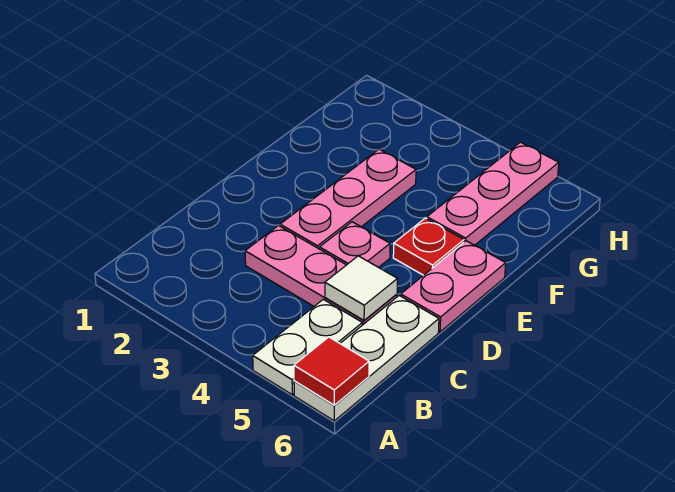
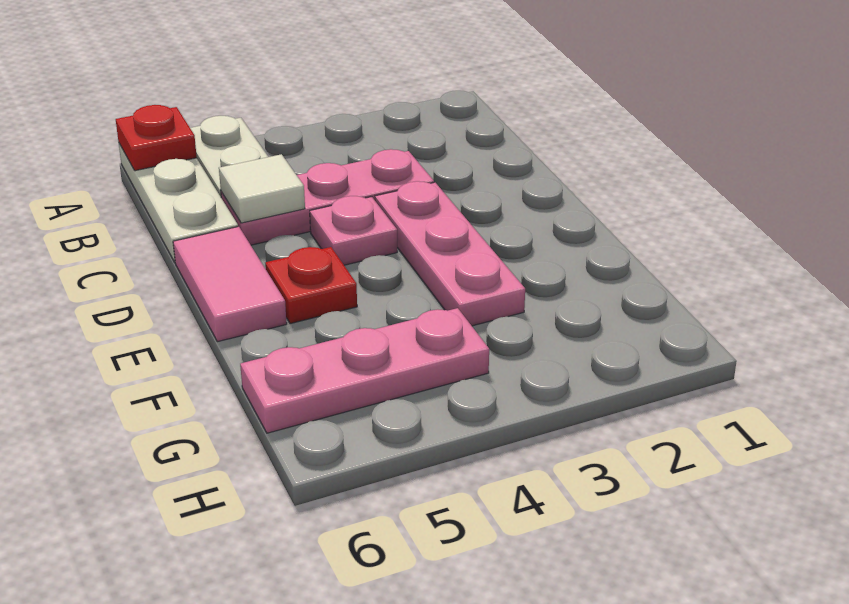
red tile A6 level 2 -> red plate A6 level 2
pink plate D6:E6 level 1 -> pink tile D6:E6 level 1
pink plate F5:H5 level 1 -> pink plate G4:G6 level 1

